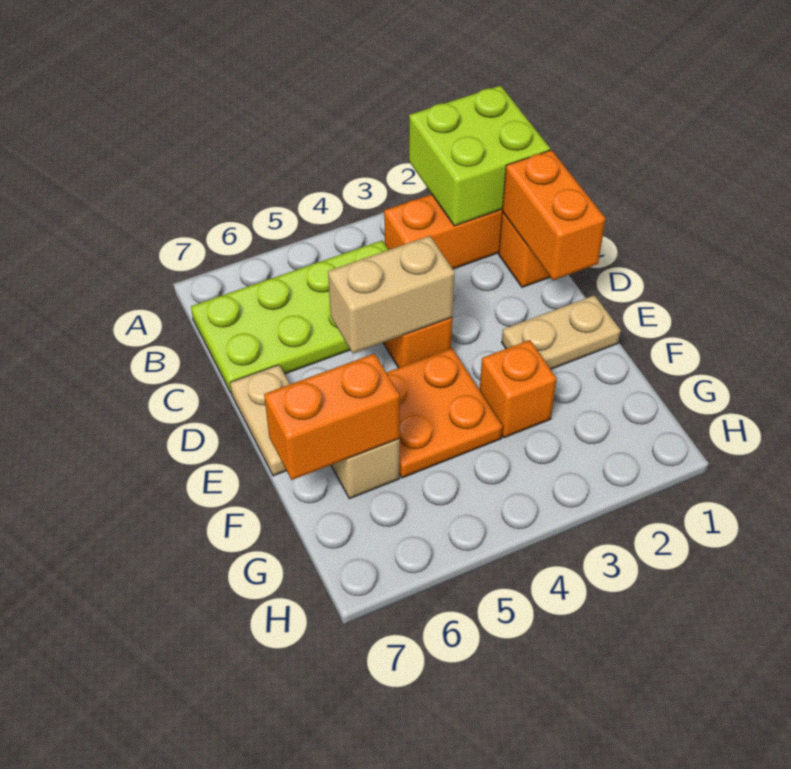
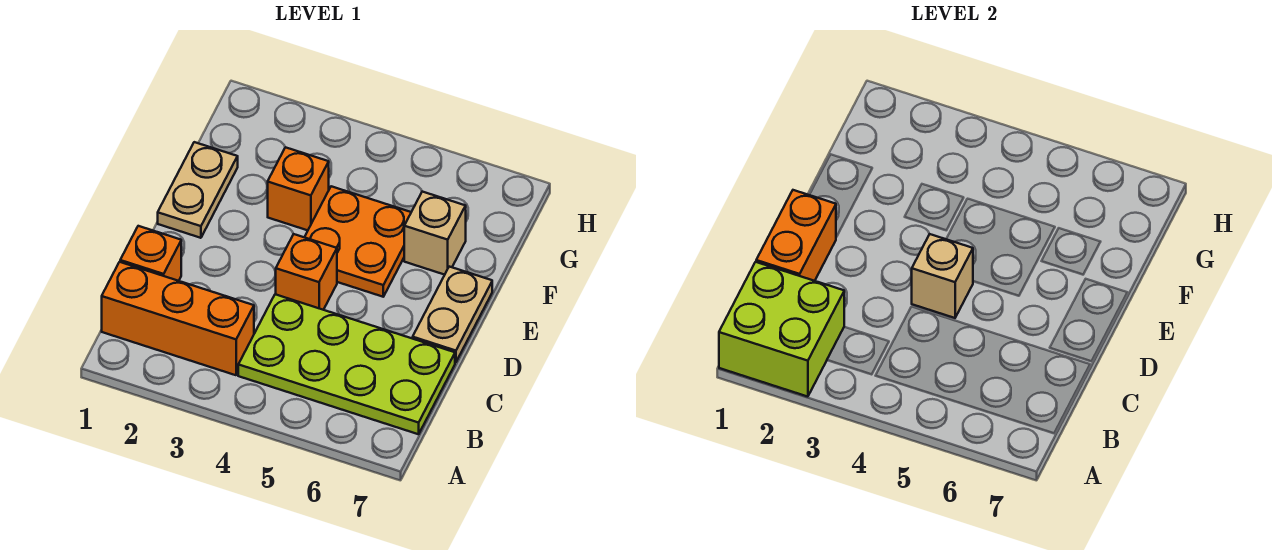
tan brick D4:D5 level 2 -> tan brick D4 level 2
tan plate E1:E2 level 1 -> tan plate E1:F1 level 1
orange brick F6:F7 level 2 -> none

